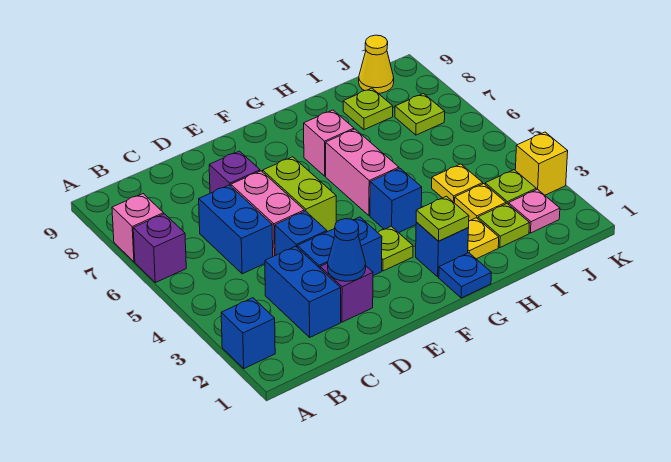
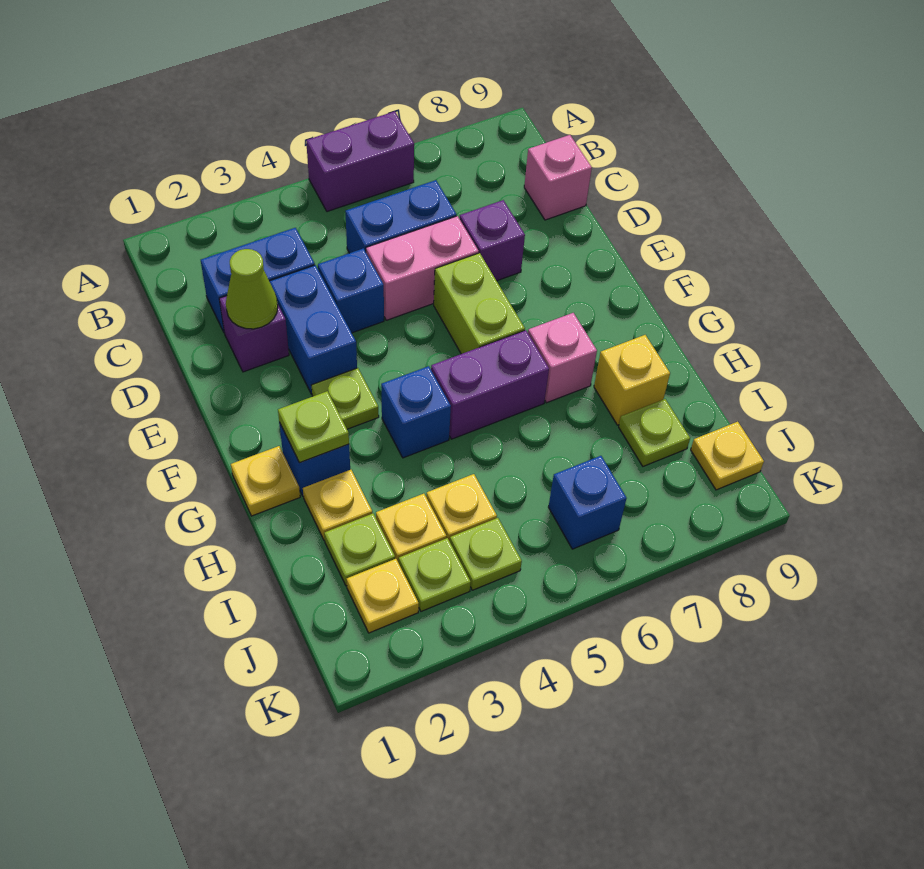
blue brick A2 level 1 -> blue brick J6 level 1
purple brick A6 level 1 -> purple brick A5:A6 level 1
pink brick A7 level 1 -> pink brick C9 level 1
blue cone D2 level 2 -> lime cone D2 level 2
lime brick E5:E6 level 1 -> lime brick E6:F6 level 1
blue plate G1 level 1 -> yellow plate G1 level 1
pink brick G5:G6 level 1 -> purple brick G5:G6 level 1
pink plate J2 level 1 -> yellow plate J2 level 1
lime plate J7 level 1 -> lime plate J4 level 1
yellow cone J9 level 1 -> yellow plate J9 level 1
yellow brick K3 level 1 -> yellow brick H8 level 1

